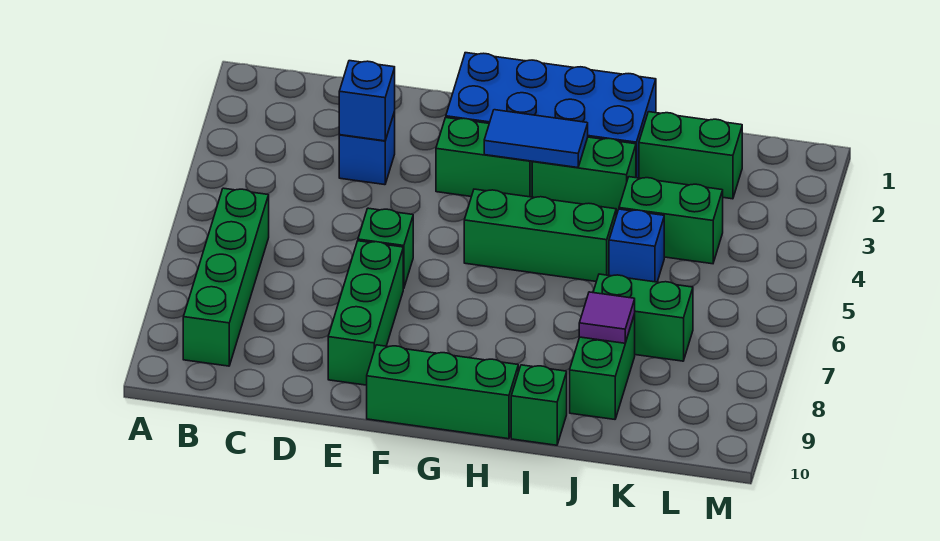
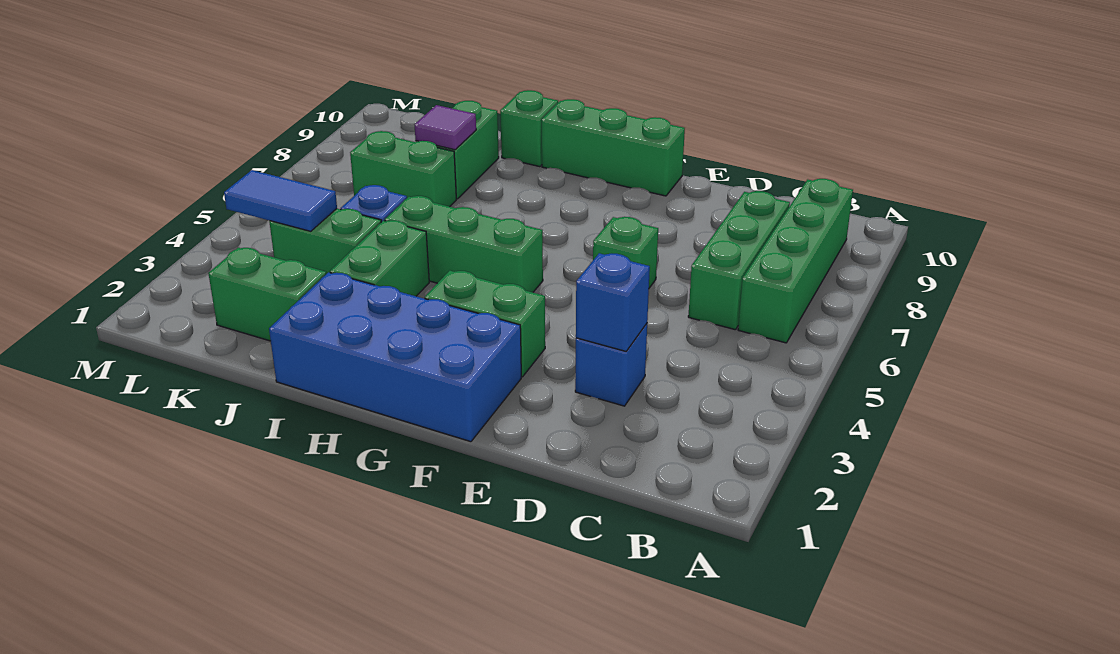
green brick E7:E9 level 1 -> green brick C6:C8 level 1
blue tile G3:H3 level 2 -> blue tile K4:L4 level 2
green brick H3:I3 level 1 -> green brick I3:I4 level 1

